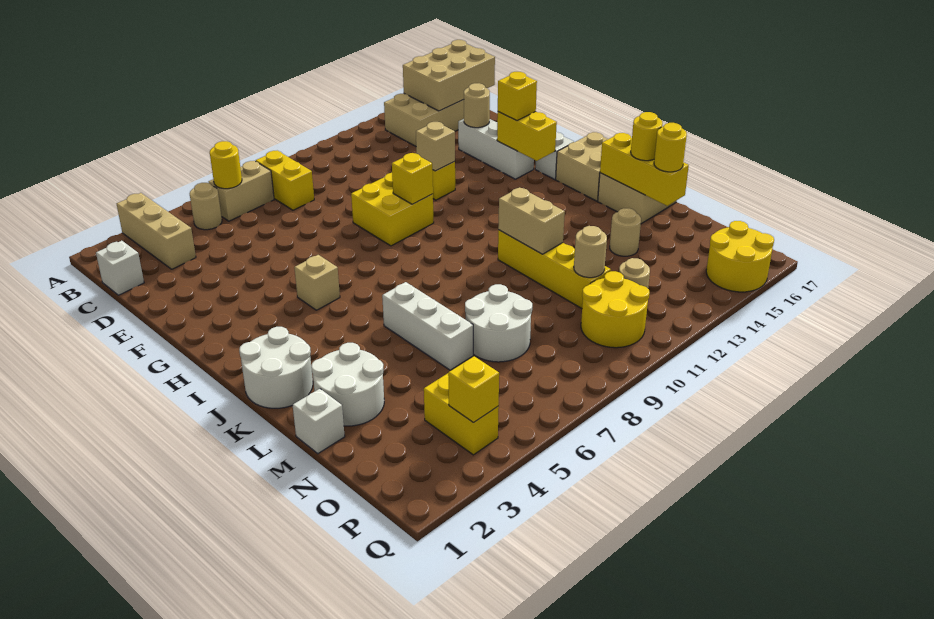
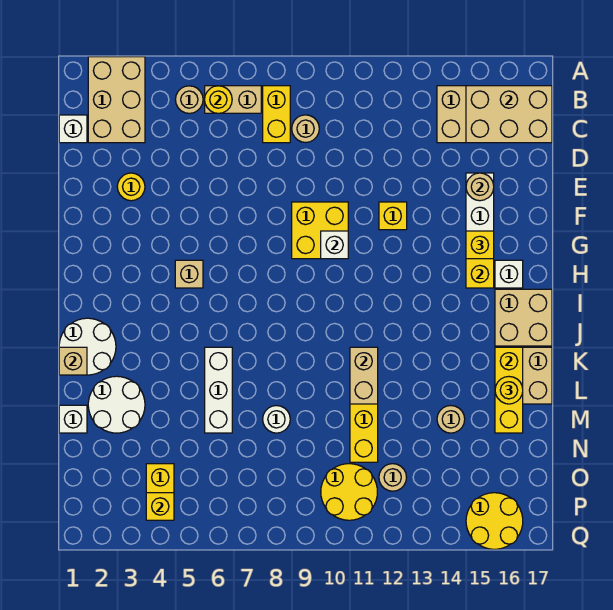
tan brick A3:C3 level 1 -> tan brick A2:C3 level 1
tan brick F12 level 2 -> tan brick K1 level 2
yellow brick G10 level 2 -> white brick G10 level 2
white round brick M7:N8 level 1 -> white round brick M8 level 1
yellow round brick M16 level 3 -> yellow round brick E3 level 1
tan round brick N11 level 2 -> tan round brick C9 level 1

